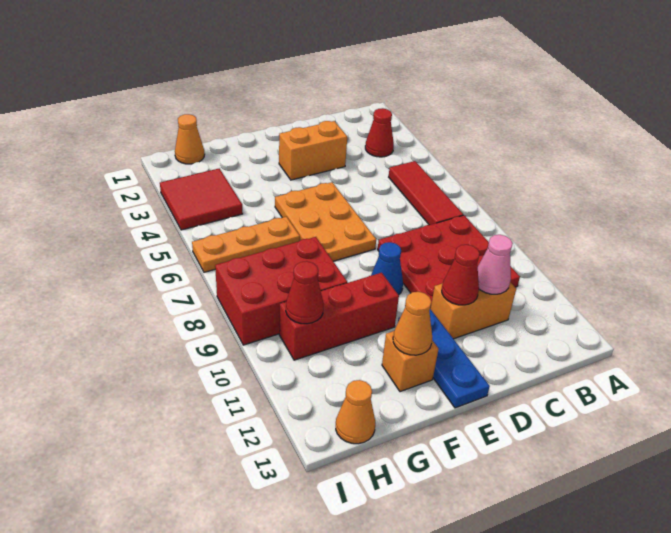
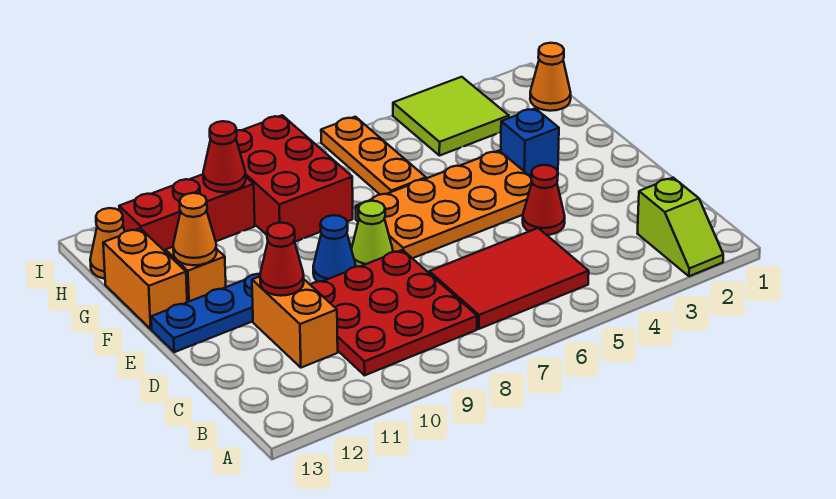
none -> lime slope A2:B2 level 1 top B
red cone B3 level 1 -> red cone D4 level 1
red tile B5:B7 level 1 -> red tile B5:C7 level 1
pink cone C11 level 2 -> none
orange brick D3:E3 level 1 -> orange brick F13:G13 level 1
orange plate E5:F7 level 1 -> orange plate E4:F7 level 1
none -> lime cone E8 level 1
none -> blue brick F3 level 1
red brick F10:H10 level 1 -> red brick H10:H12 level 1
red tile H3:I4 level 1 -> lime tile H3:I4 level 1

